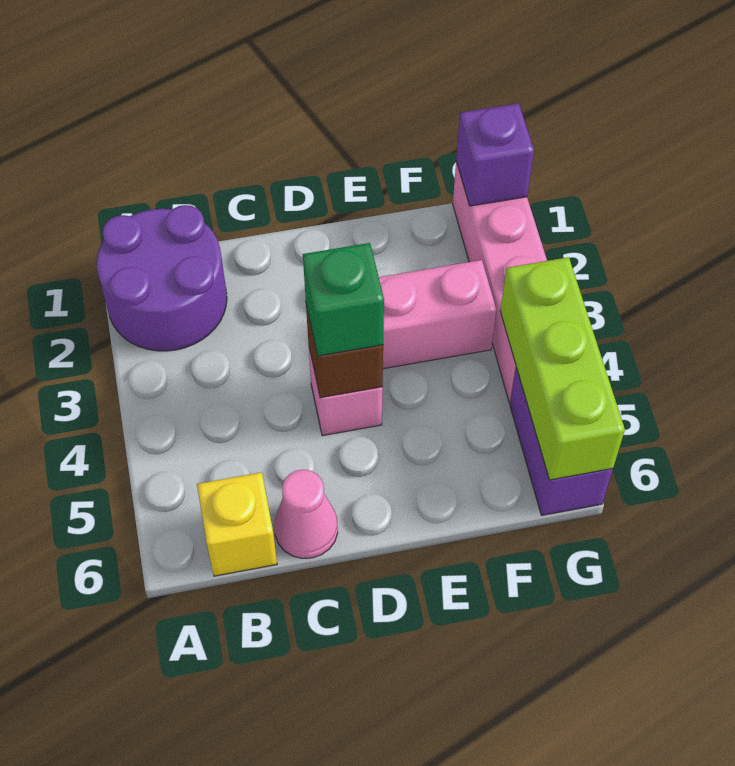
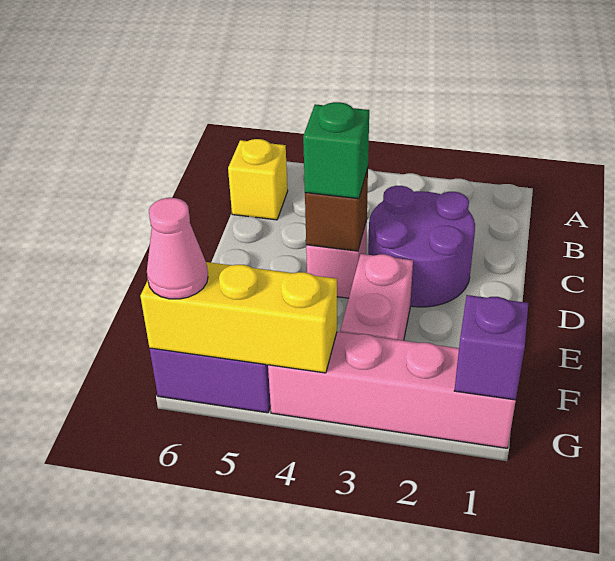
purple round brick A1:B2 level 1 -> purple round brick C2:D3 level 1
pink cone C6 level 1 -> pink cone G6 level 3
lime brick G4:G6 level 2 -> yellow brick G4:G6 level 2

